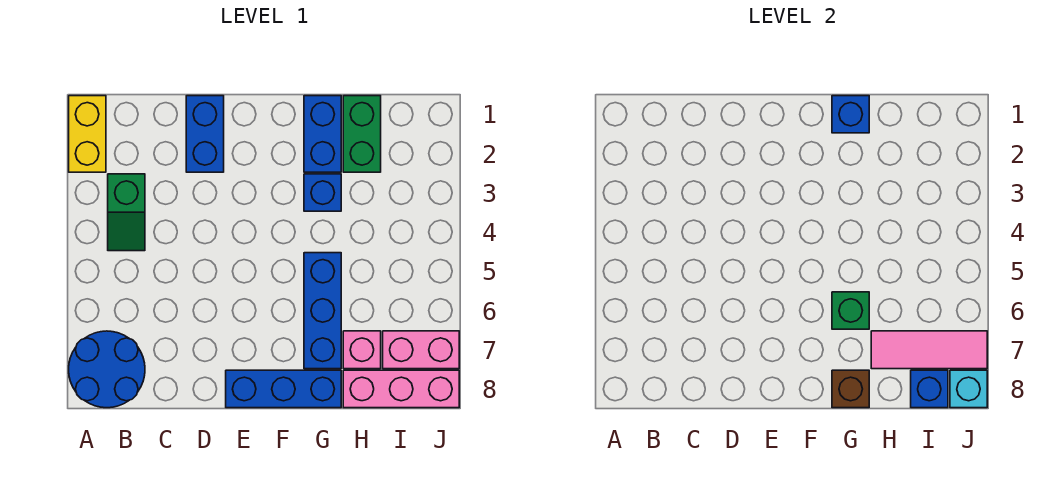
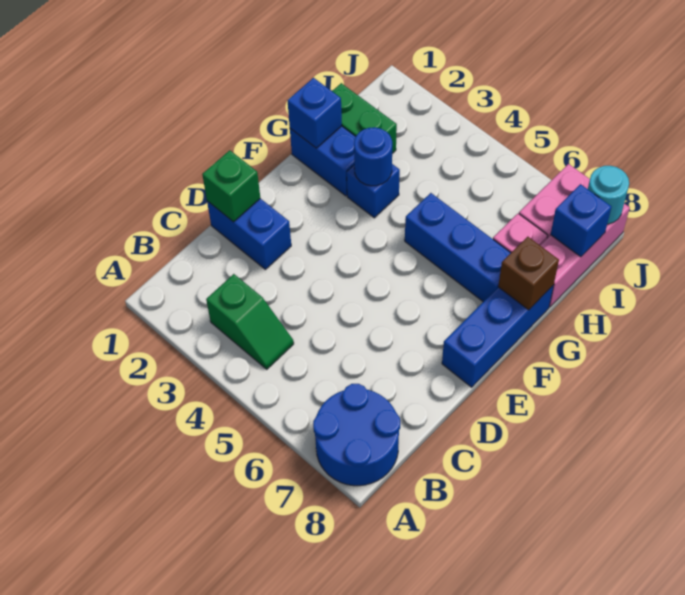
yellow brick A1:A2 level 1 -> none
none -> blue round brick G3 level 2
green brick G6 level 2 -> green brick D1 level 2
pink tile H7:J7 level 2 -> none
cyan brick J8 level 2 -> cyan round brick J8 level 2

